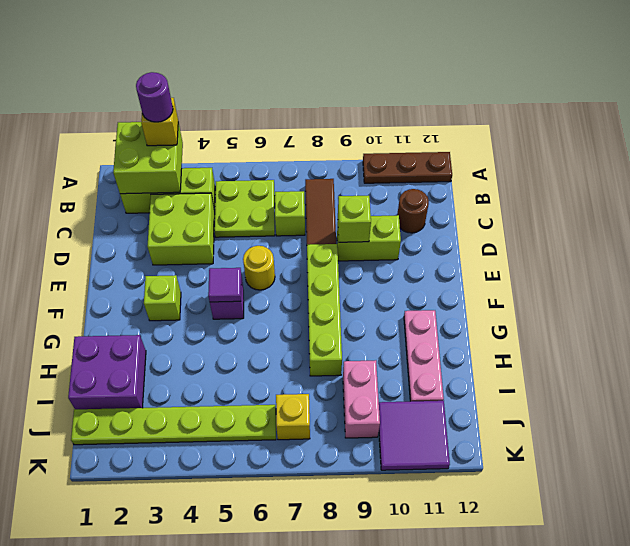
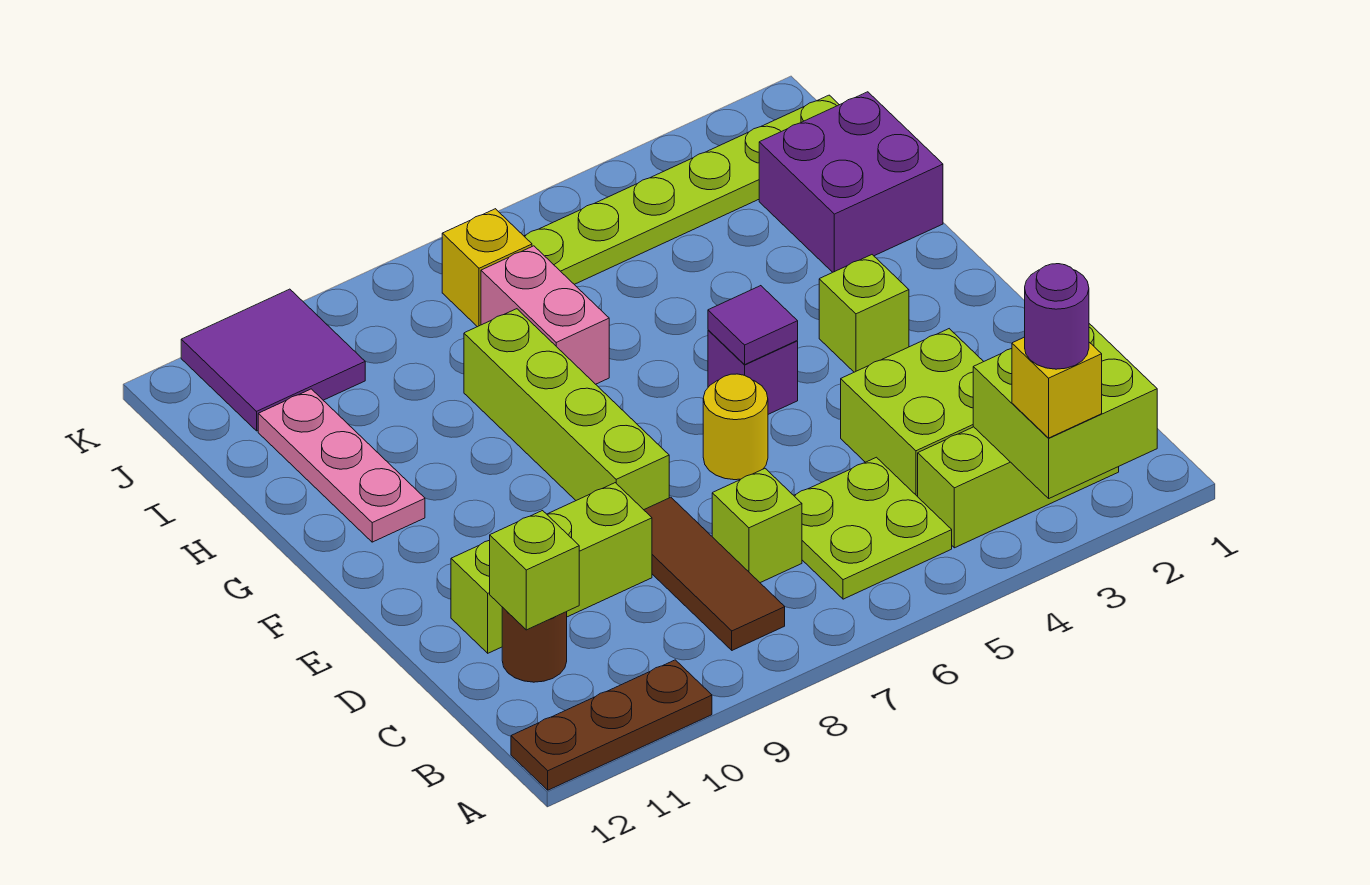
lime brick D9:D10 level 1 -> lime brick D9:D11 level 1
lime brick D9 level 2 -> lime brick C11 level 2
pink brick I9:J9 level 1 -> pink brick H7:I7 level 1

